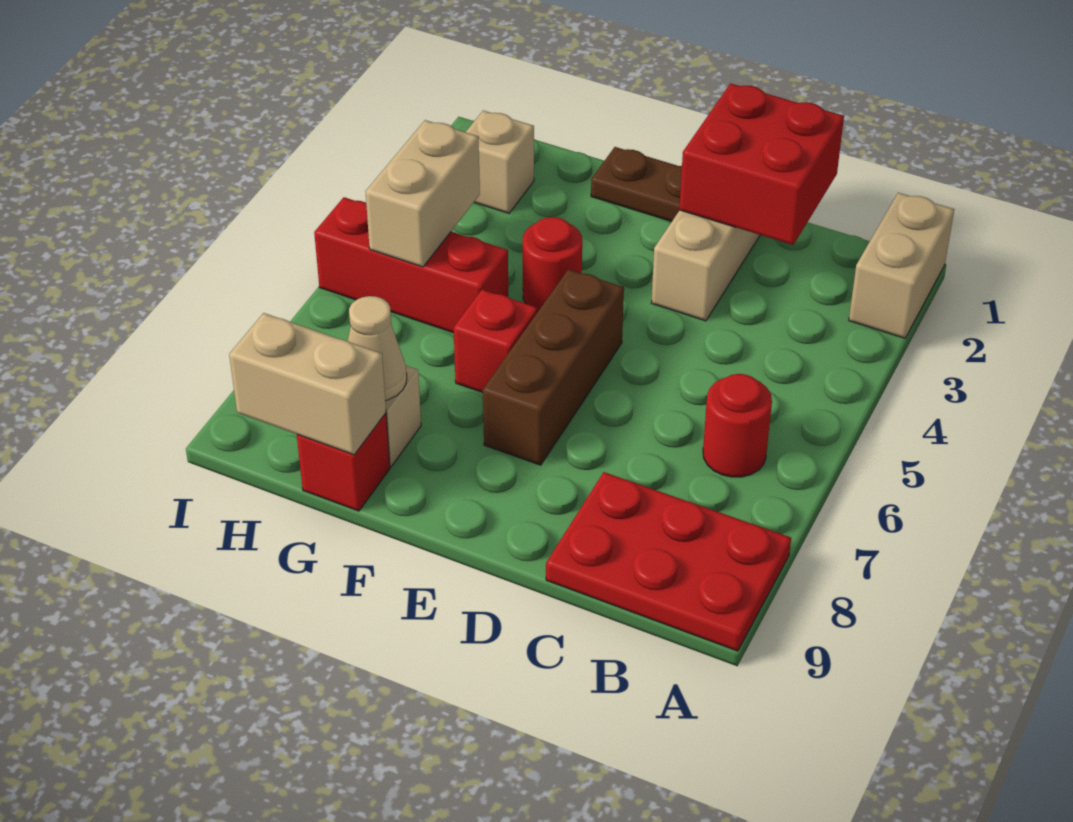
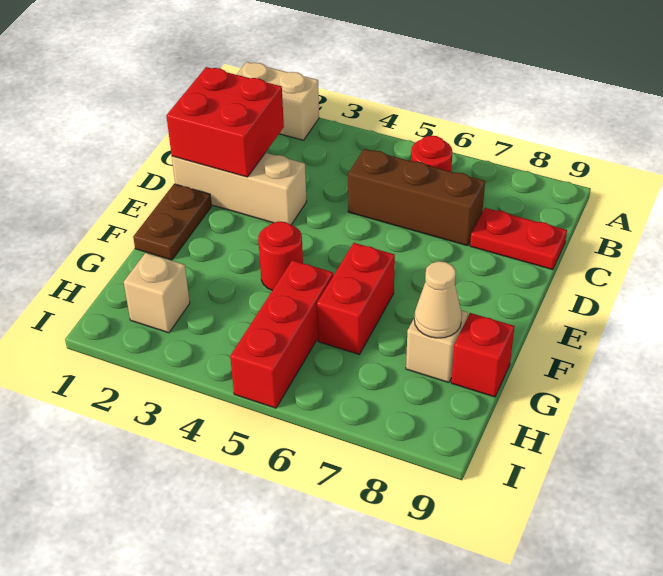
red plate A8:C9 level 1 -> red plate C8:C9 level 1
brown brick E5:E7 level 1 -> brown brick C5:C7 level 1
red brick F6 level 1 -> red brick F6:G6 level 1
tan brick G9:H9 level 2 -> none
tan brick H4:H5 level 2 -> none

